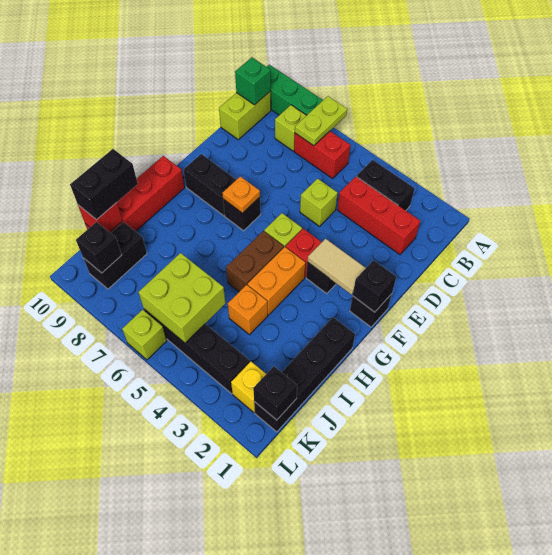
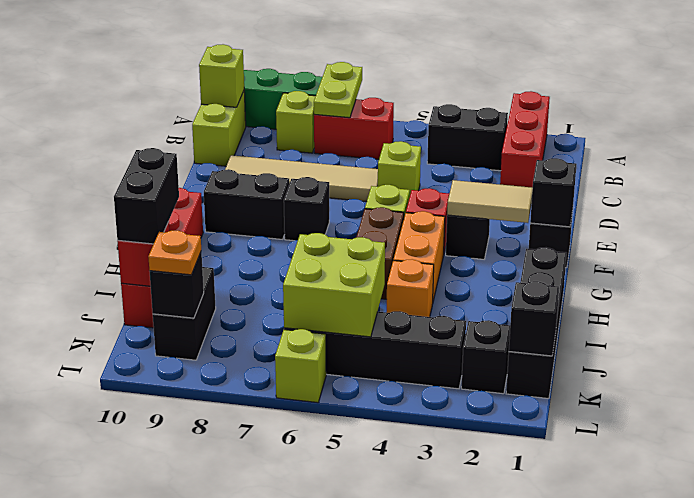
green brick B10 level 2 -> lime brick B10 level 2
red brick C2:C4 level 1 -> red brick A2:C2 level 1
none -> tan tile D6:D9 level 1
orange plate F7 level 2 -> orange plate K9 level 3
yellow brick K2 level 1 -> black brick K2 level 1

